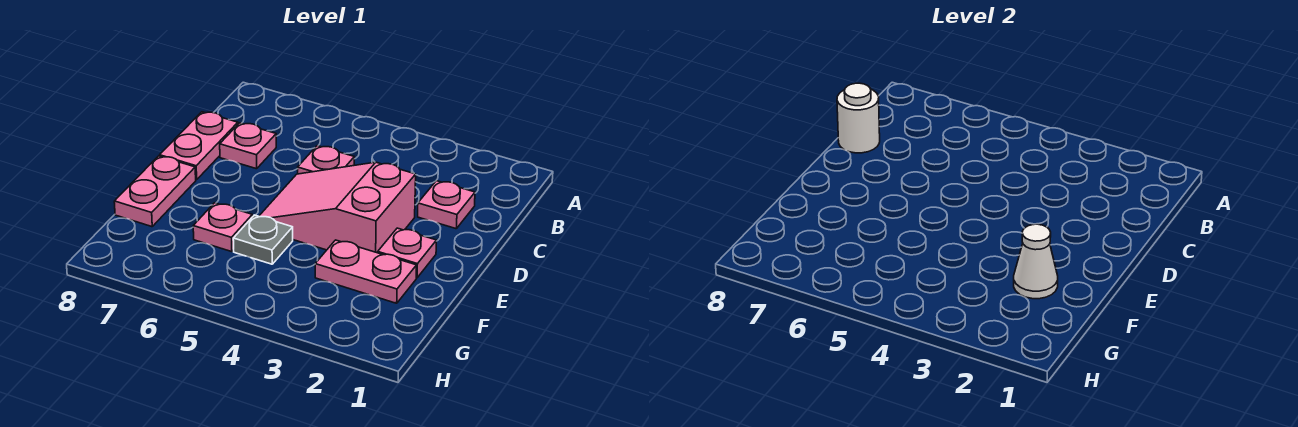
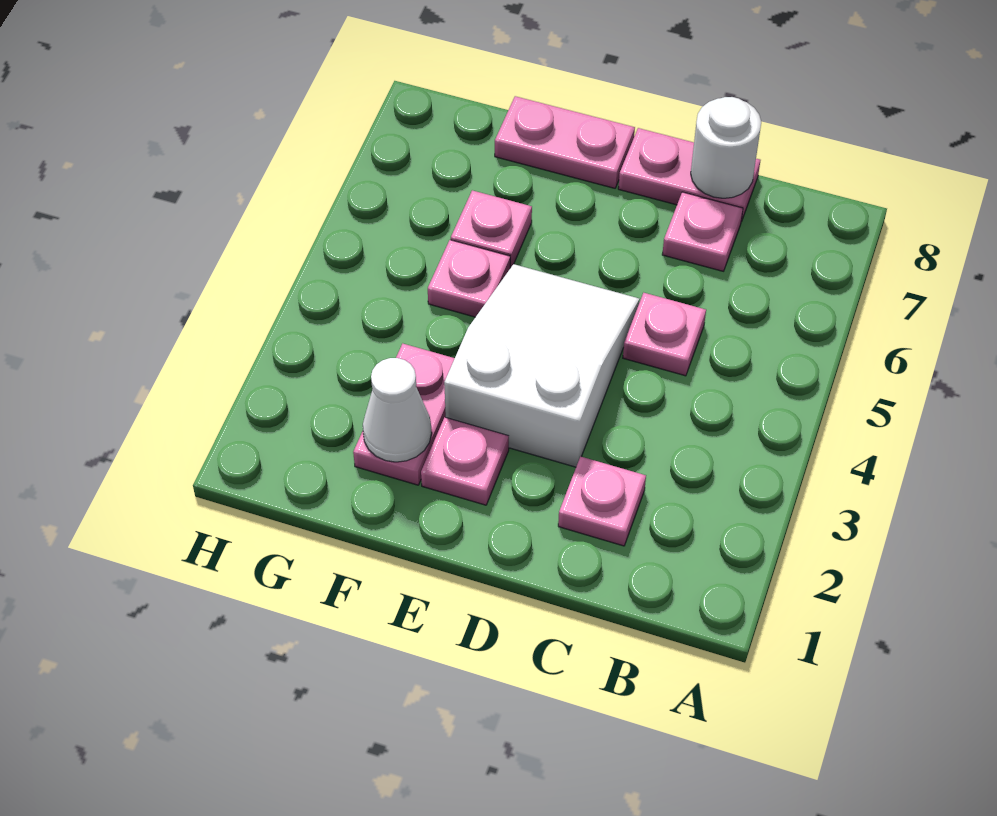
pink slope D3:E5 level 1 top 3 -> white slope D3:E5 level 1 top 3
grey plate F5 level 1 -> pink plate F5 level 1

